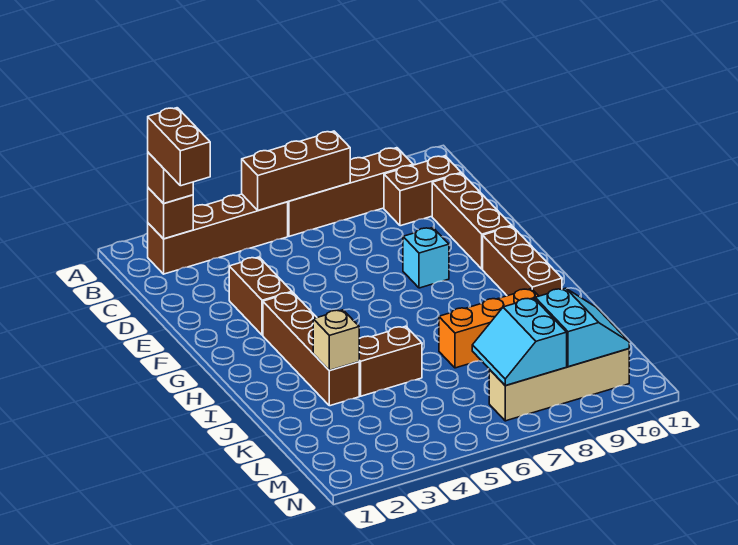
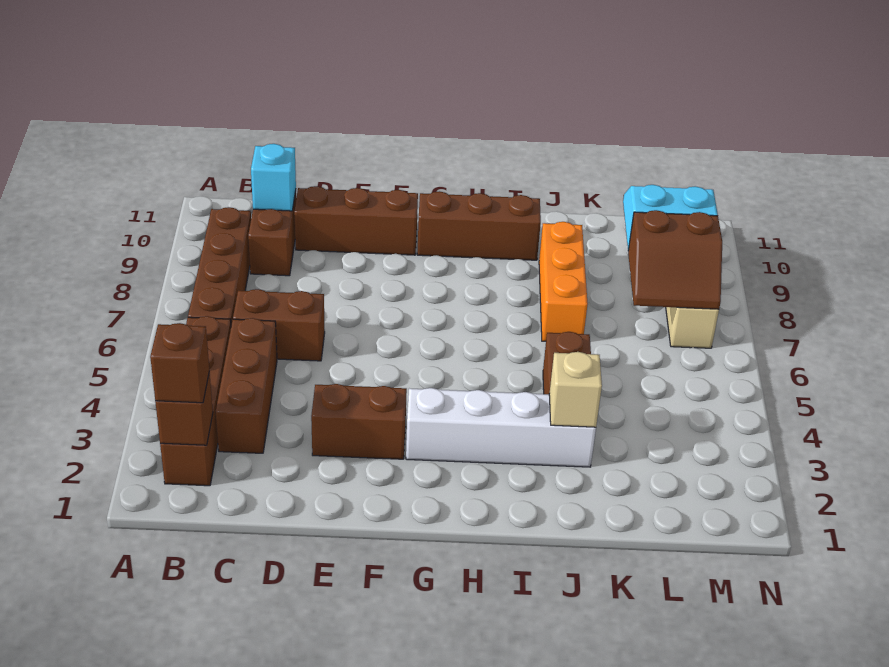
brown brick B2:C2 level 4 -> brown brick C6:D6 level 1
brown brick B5:B7 level 2 -> brown brick C3:C5 level 1
cyan brick F8 level 1 -> cyan brick C10 level 2
brown brick G3:J3 level 1 -> white brick G3:J3 level 1
cyan slope L7:M8 level 2 top 8 -> brown slope L7:M8 level 2 top 8

